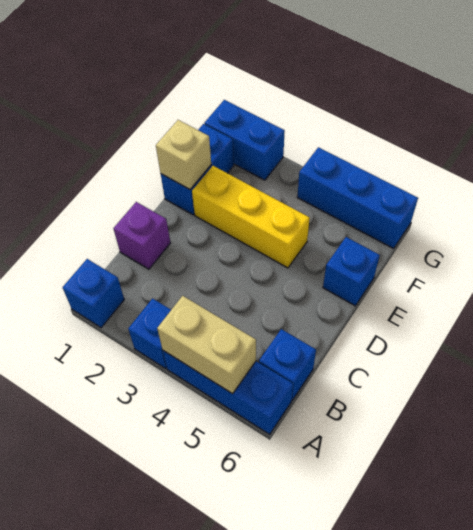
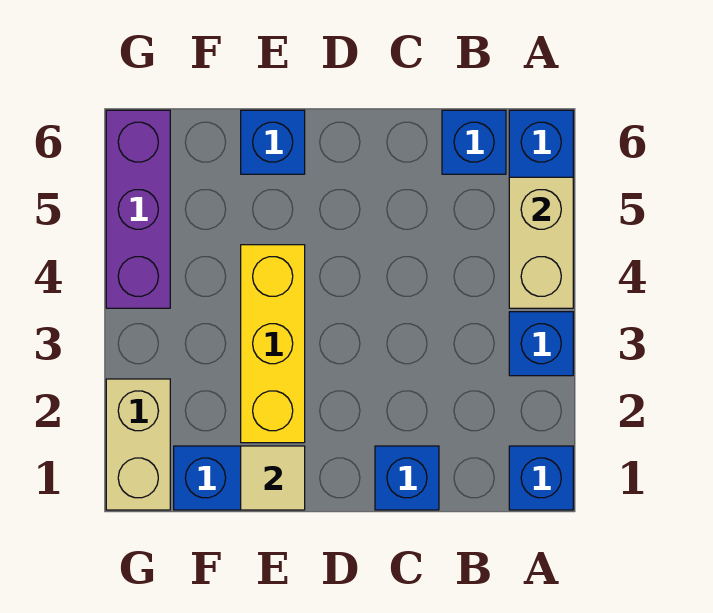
purple brick C1 level 1 -> blue brick C1 level 1
tan brick E1 level 2 -> tan tile E1 level 2
blue brick G1:G2 level 1 -> tan brick G1:G2 level 1
blue brick G4:G6 level 1 -> purple brick G4:G6 level 1

